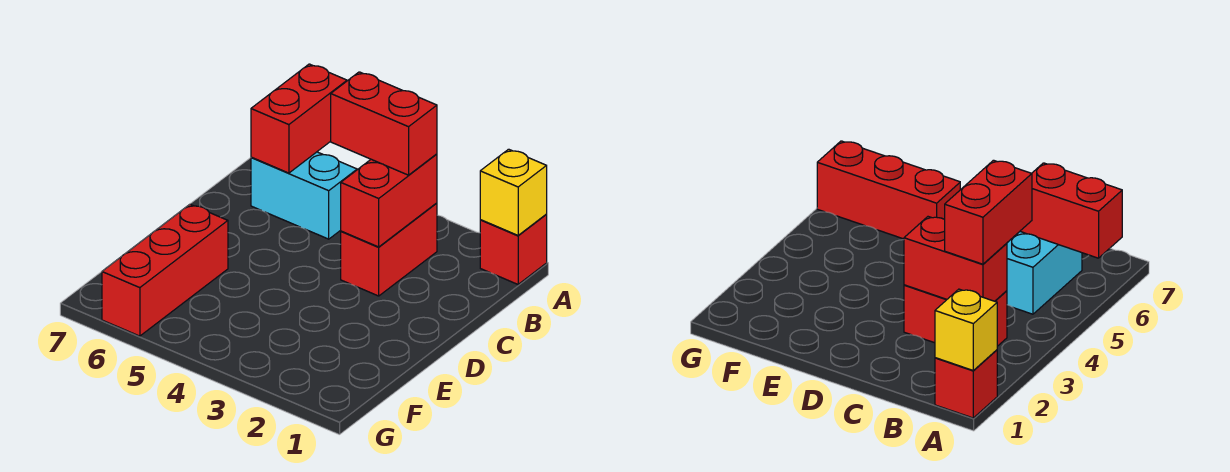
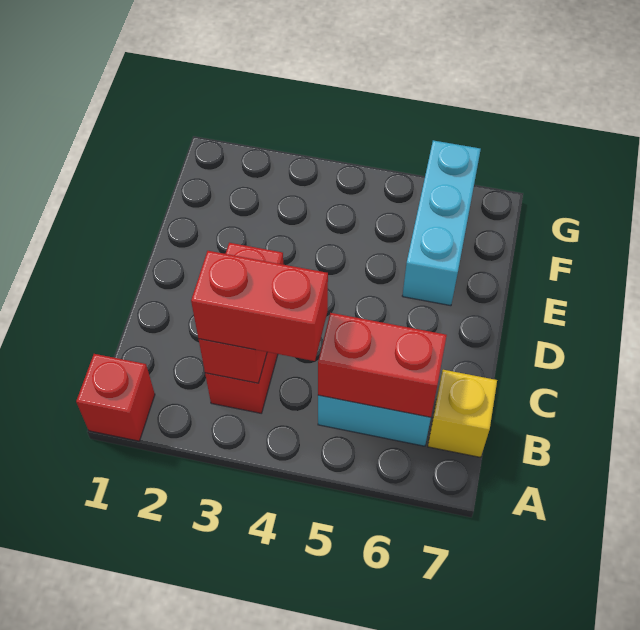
yellow brick A1 level 2 -> yellow brick B7 level 1
red brick A6:B6 level 2 -> red brick B5:B6 level 2
red brick E6:G6 level 1 -> cyan brick E6:G6 level 1

